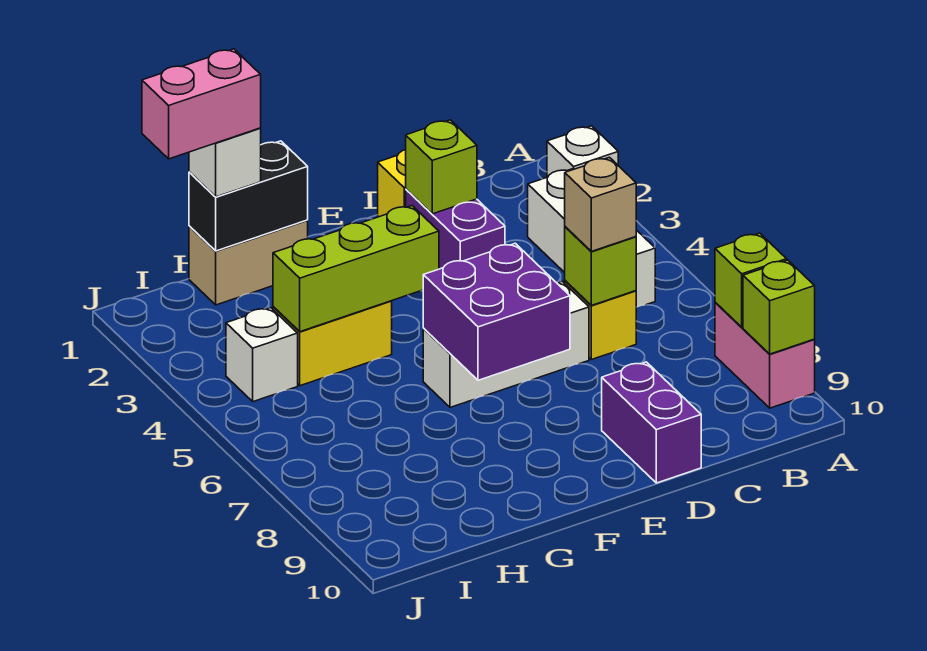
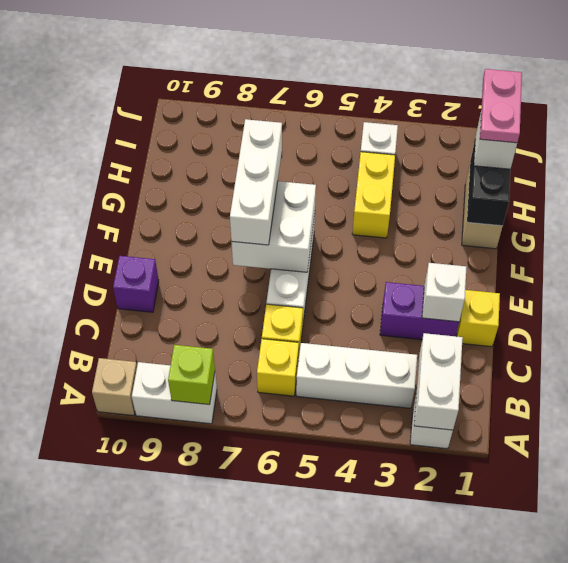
none -> white brick A2:B2 level 2
pink brick A8:A9 level 1 -> white brick A8:A9 level 1
lime brick A9 level 2 -> none
none -> yellow brick B6 level 1
lime brick C6 level 2 -> none
tan brick C6 level 3 -> tan brick A10 level 1
lime brick D2 level 2 -> white brick D2 level 2
purple brick D9:D10 level 1 -> purple brick D10 level 1
purple brick E6:F7 level 2 -> white brick E6:F7 level 2
none -> white brick E7:G7 level 3
lime brick F4:H4 level 2 -> none
pink brick H1:I1 level 4 -> pink plate H1:I1 level 4

